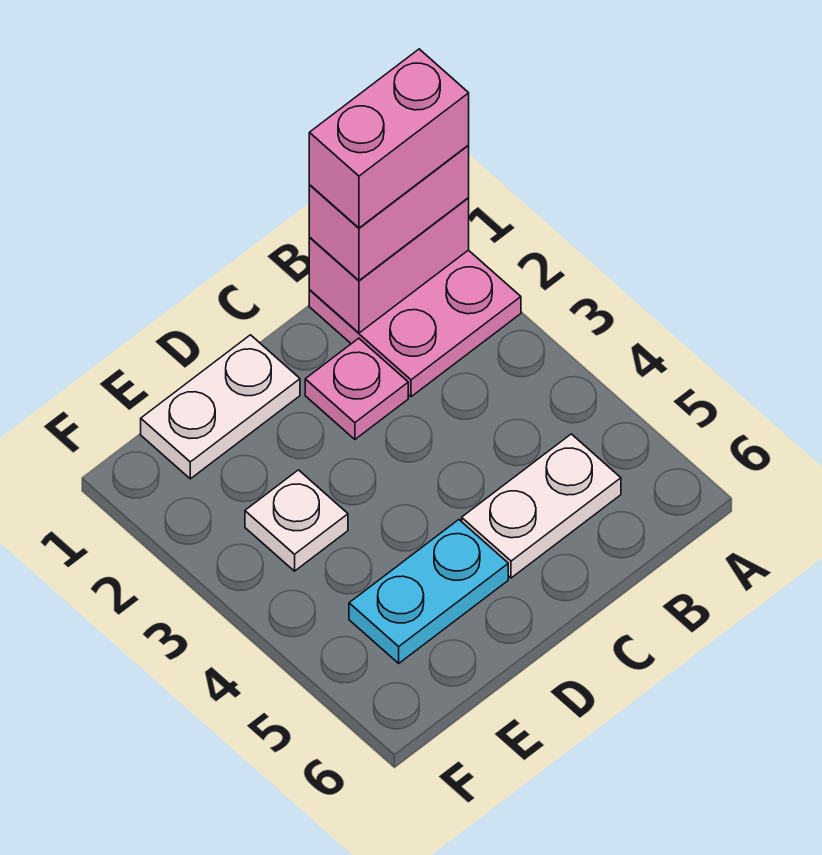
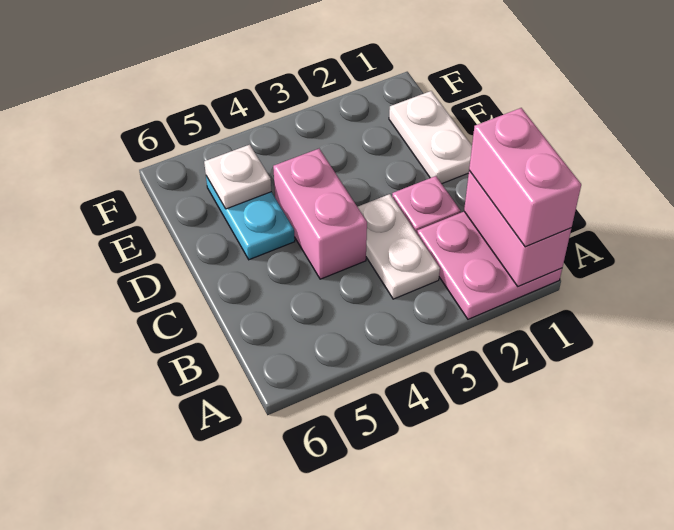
pink brick A1:B1 level 4 -> pink brick C4:D4 level 1
white plate B5:C5 level 1 -> white plate B3:C3 level 1
white plate E3 level 1 -> white plate E5 level 2

